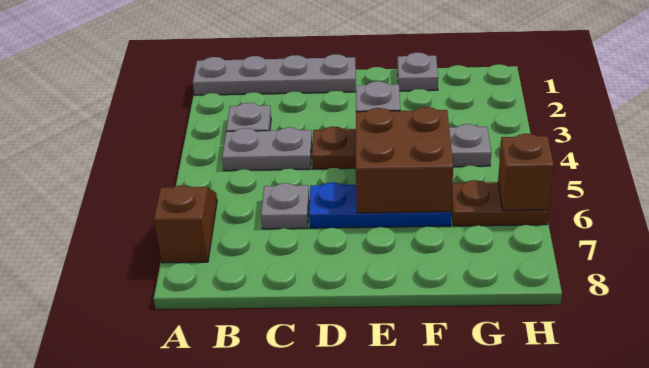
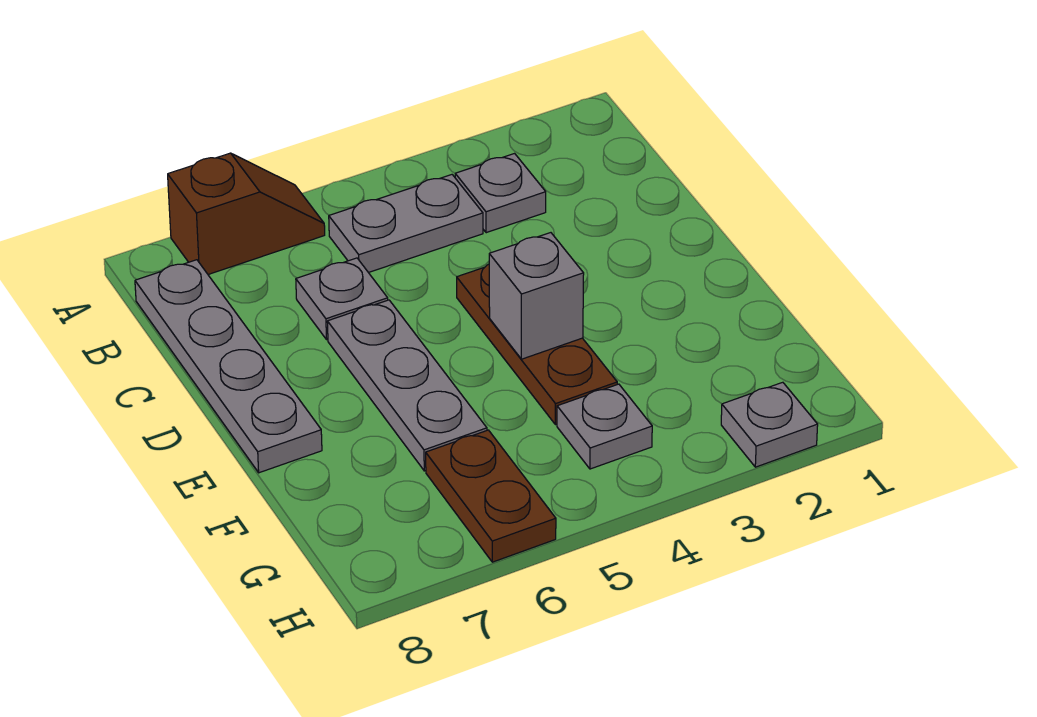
grey plate A1:D1 level 1 -> grey plate B8:E8 level 1
grey plate B4:C4 level 1 -> grey plate B4:B5 level 1
blue plate D6:F6 level 1 -> grey plate D6:F6 level 1
brown brick E5:F6 level 2 -> none
grey plate F1 level 1 -> grey plate H2 level 1
brown brick H6 level 2 -> none

